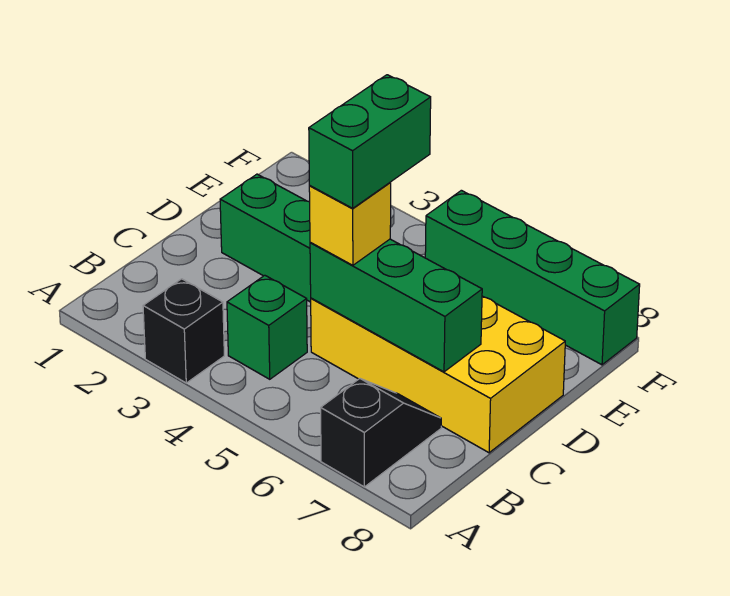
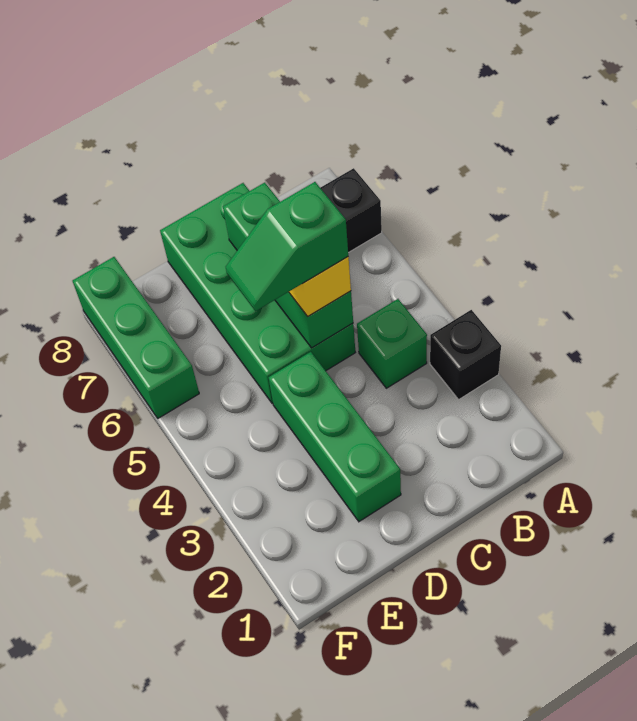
yellow brick C5:D8 level 1 -> green brick C5:D8 level 1
green brick C5:D5 level 4 -> green slope C5:D5 level 4 top C
green brick F5:F8 level 1 -> green brick F6:F8 level 1

